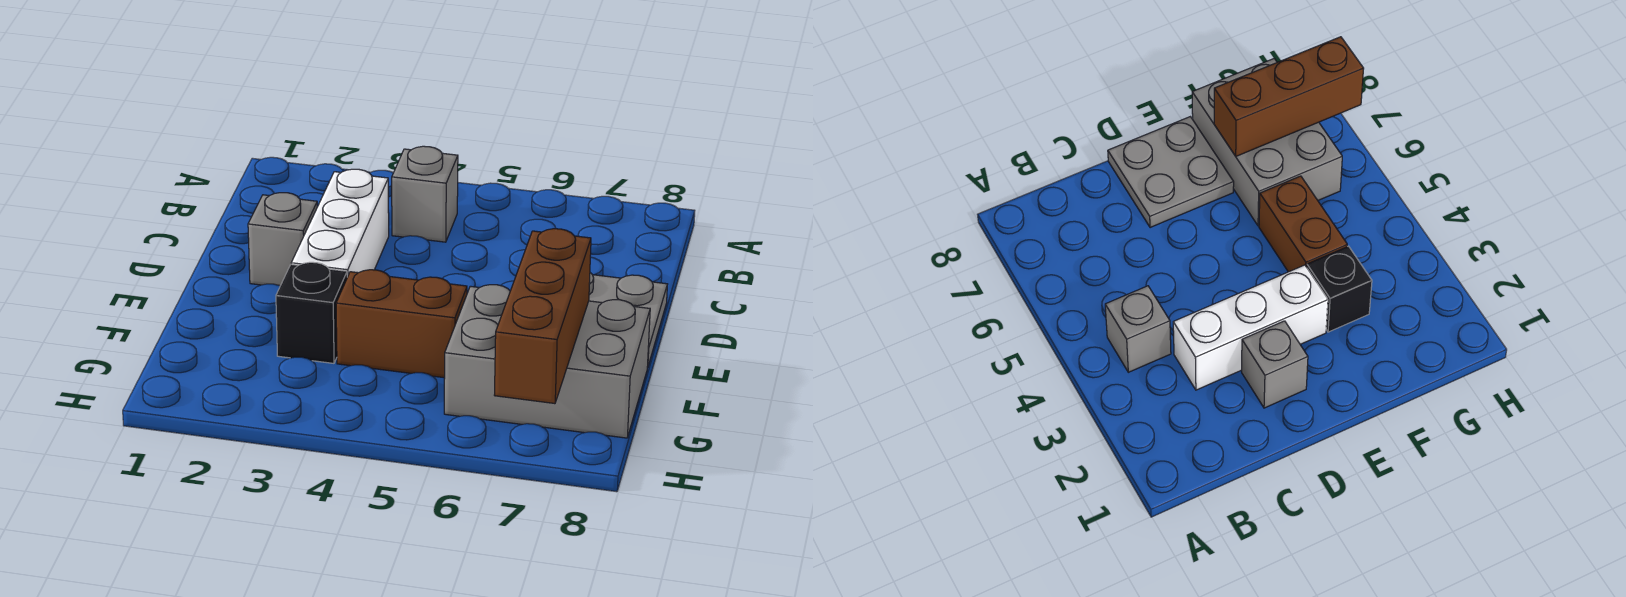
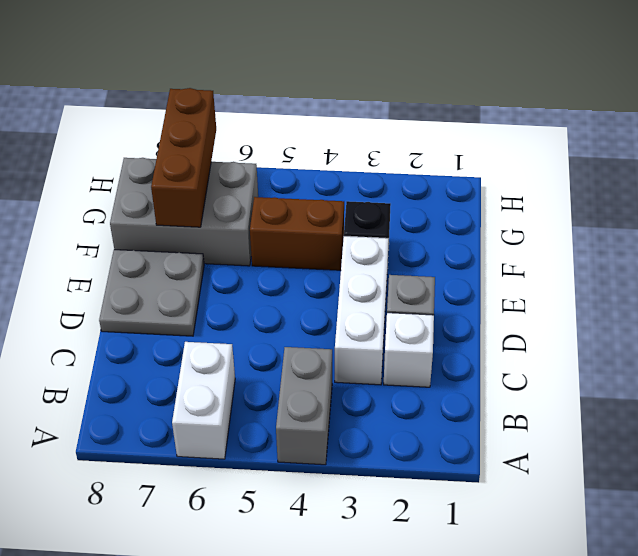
none -> white brick A6:B6 level 1
grey brick B4 level 1 -> grey brick A4:B4 level 1
none -> white brick C2 level 1

